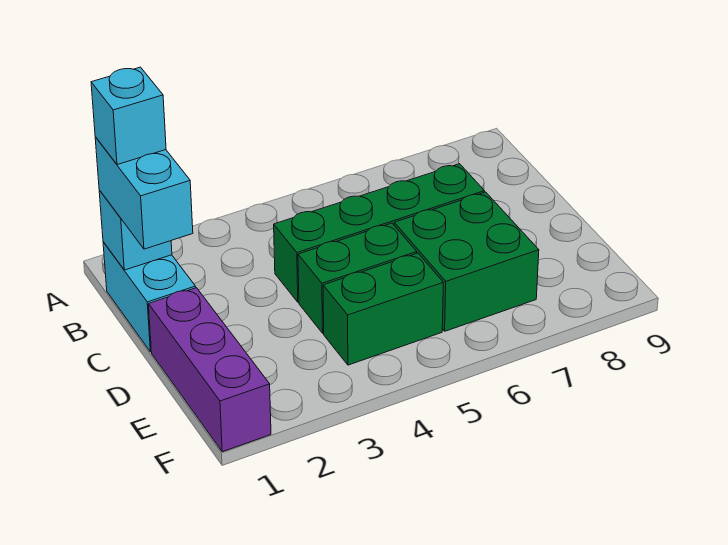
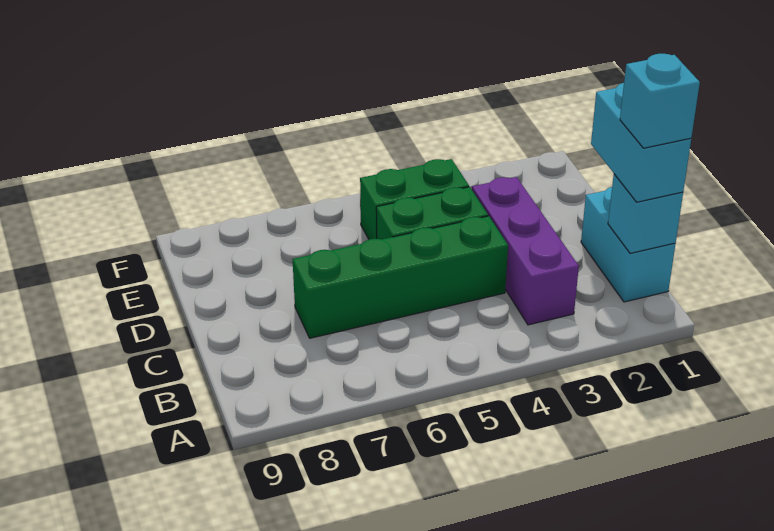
purple brick D1:F1 level 1 -> purple brick B3:D3 level 1
green brick D6:E7 level 1 -> none

